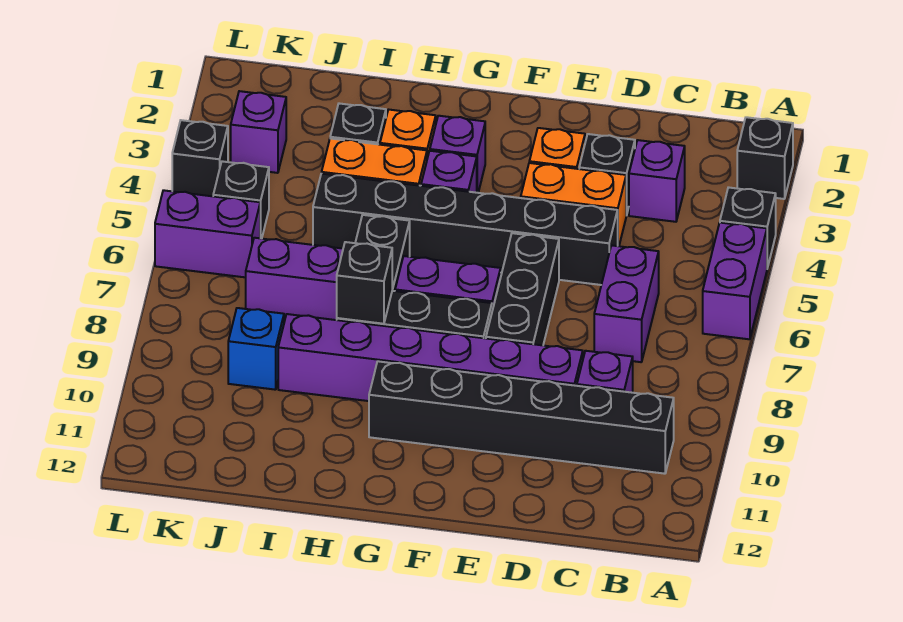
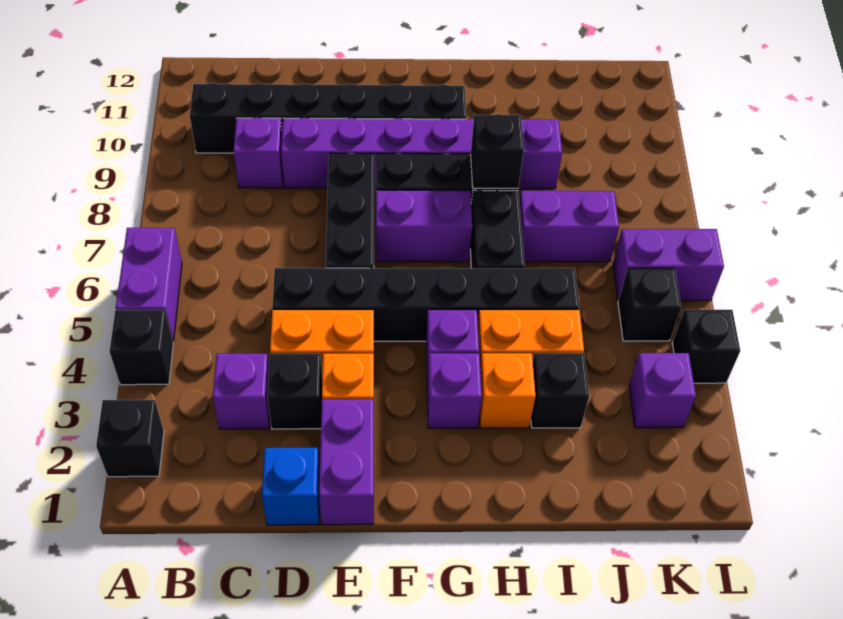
purple brick C6:C7 level 1 -> purple brick E1:E2 level 1
blue brick J9 level 1 -> blue brick D1 level 1

